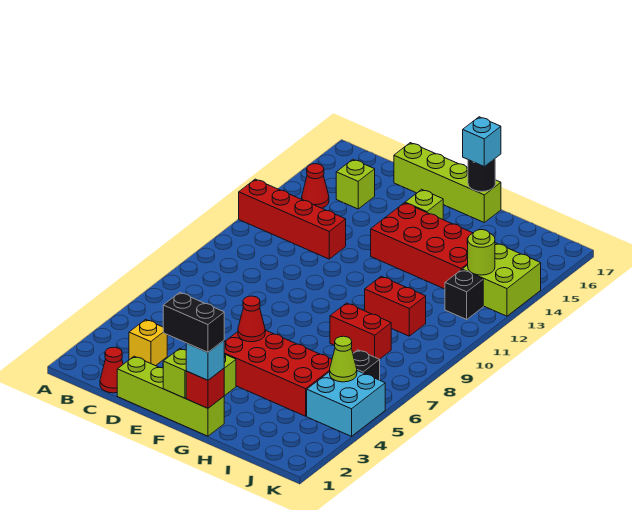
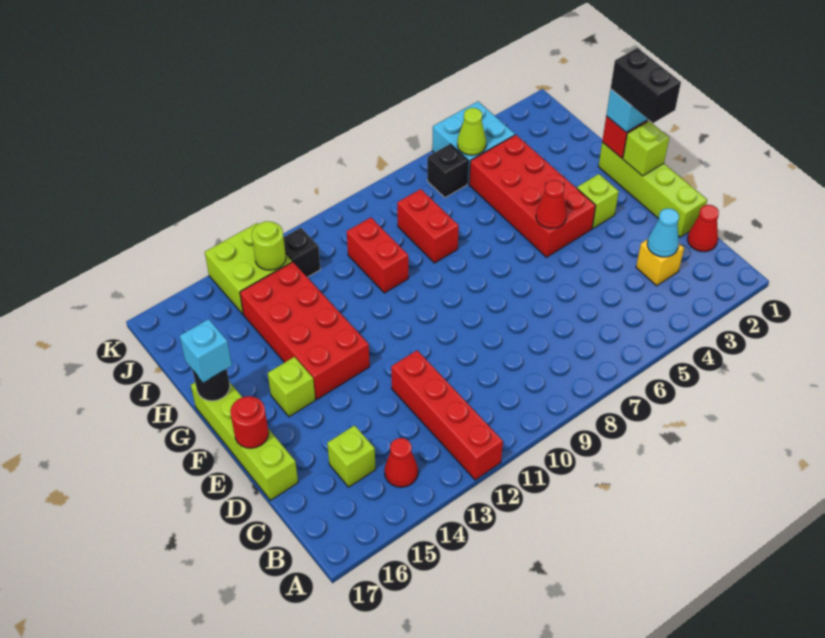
none -> cyan cone C3 level 2
none -> red round brick E17 level 2

